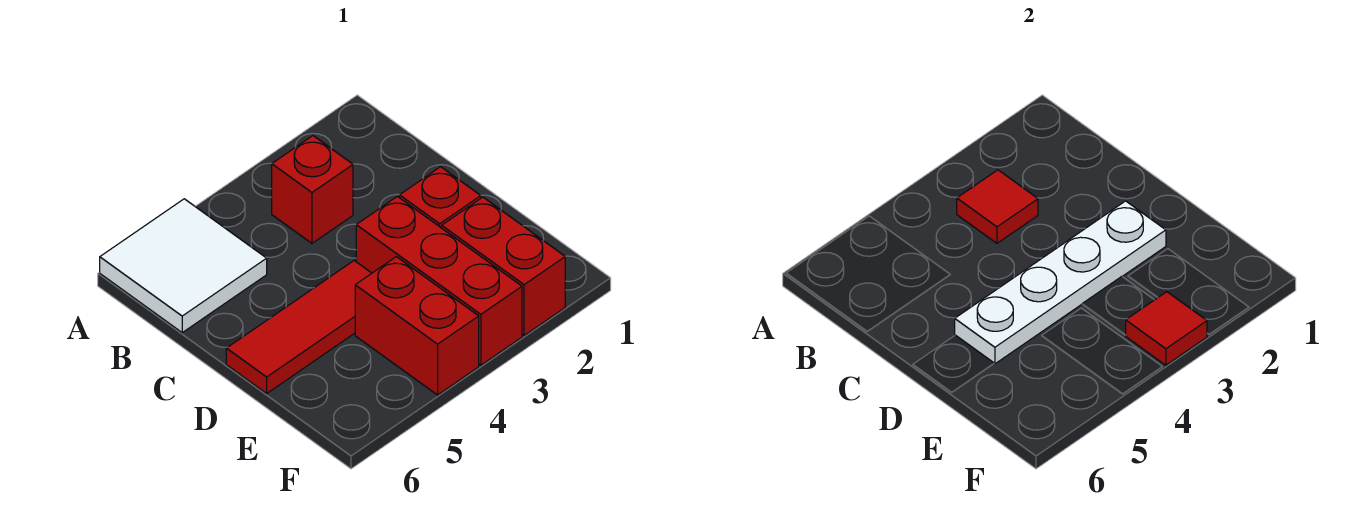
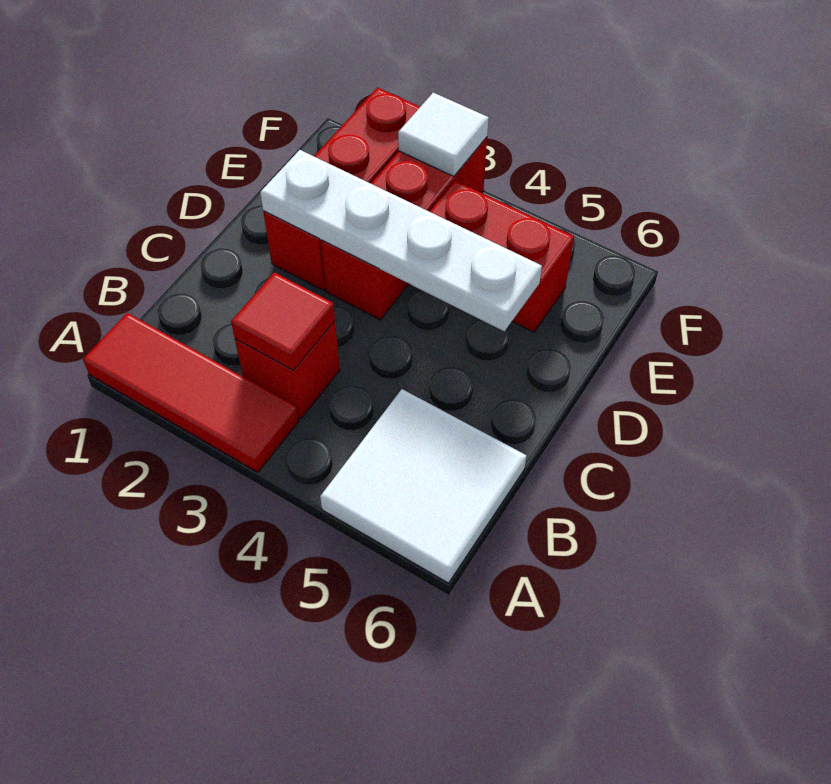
red tile D4:D6 level 1 -> red tile A1:A3 level 1
red brick E4:F4 level 1 -> red brick E4:E5 level 1
red tile F3 level 2 -> white tile F3 level 2

